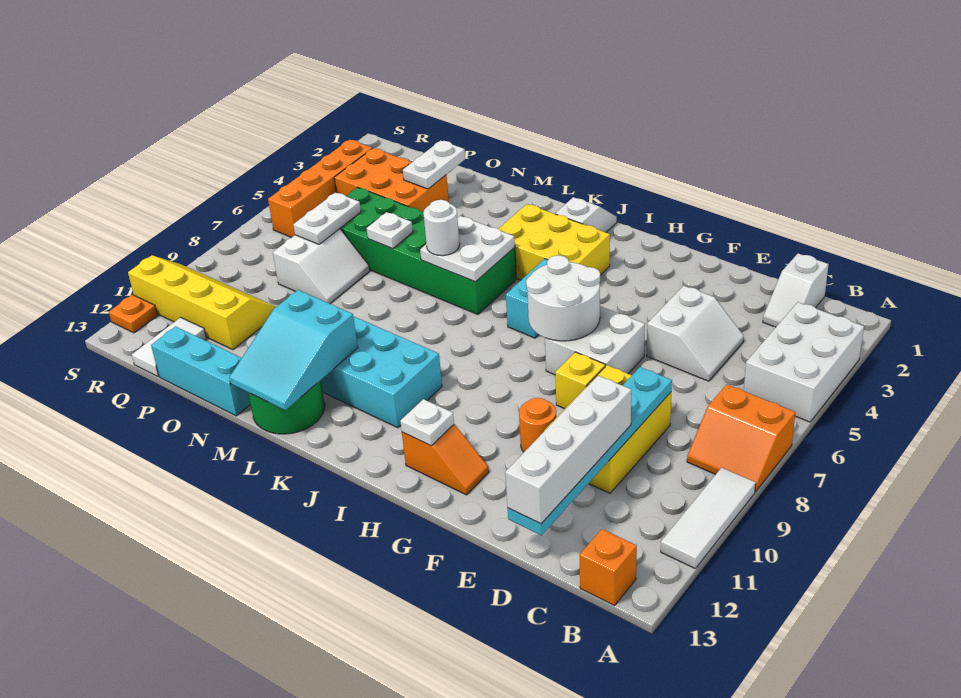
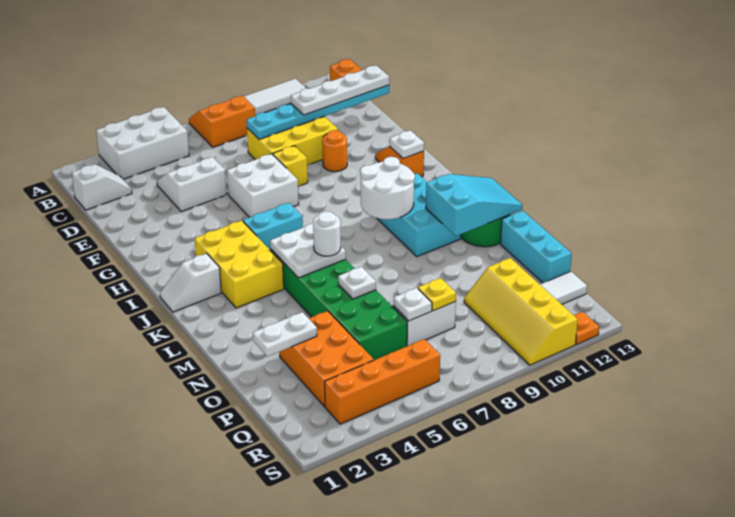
orange slope A7:B8 level 1 top 7 -> orange slope A7:B8 level 1 top B
white brick D10:D13 level 3 -> white plate D10:D13 level 3
white round brick G6:H7 level 2 -> white round brick J9:K10 level 2
white plate P6:P7 level 2 -> white plate P7 level 2
none -> yellow plate P8 level 2

